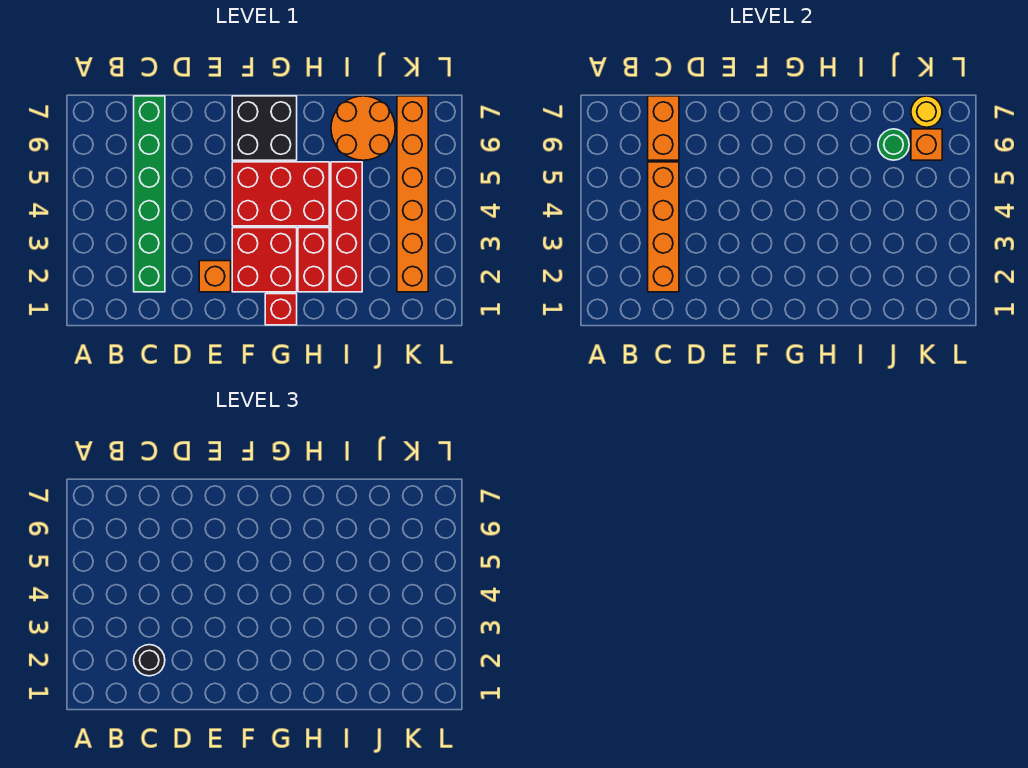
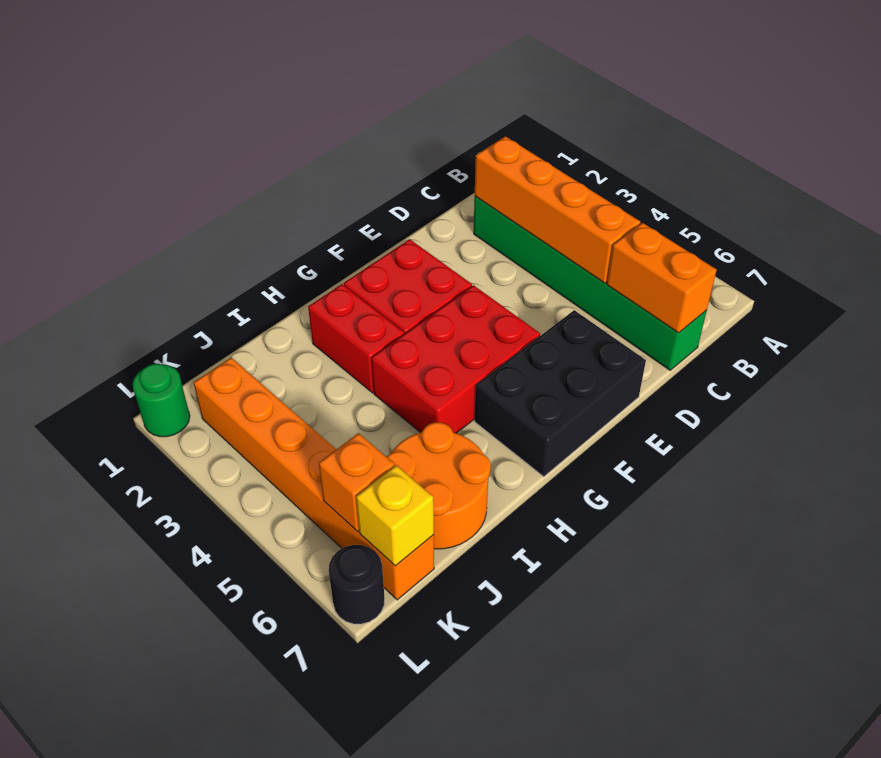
black round brick C2 level 3 -> black round brick L7 level 1
orange brick E2 level 1 -> none
black brick F6:G7 level 1 -> black brick E6:G7 level 1
red brick G1 level 1 -> none
red brick I2:I5 level 1 -> none
green round brick J6 level 2 -> green round brick L1 level 1
yellow round brick K7 level 2 -> yellow brick K7 level 2

